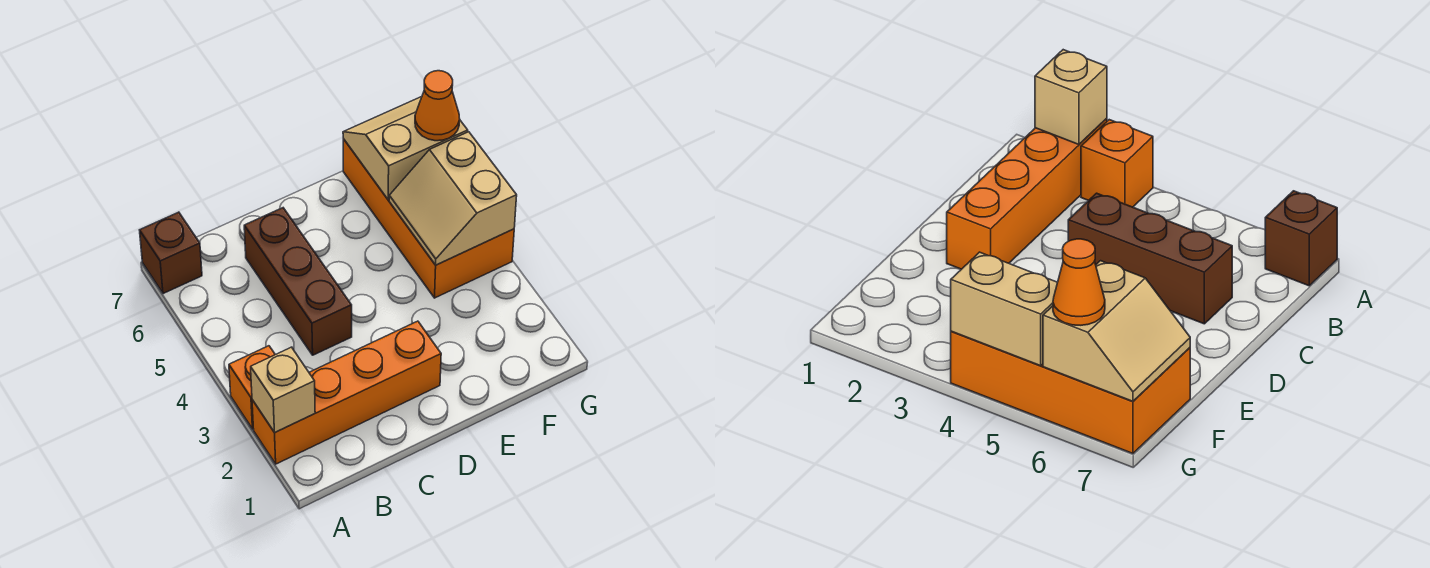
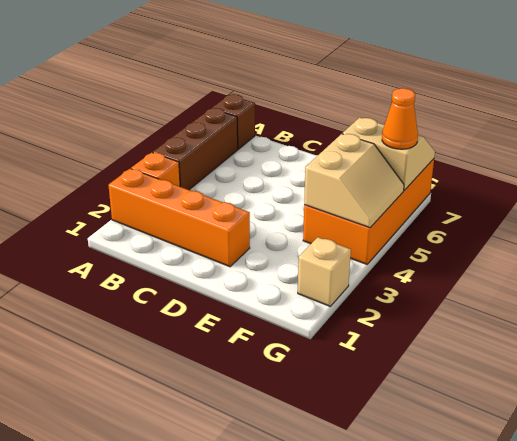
tan brick A2 level 2 -> tan brick G2 level 1
brown brick C4:C6 level 1 -> brown brick A4:A6 level 1
tan slope F4:G5 level 2 top G -> tan slope F4:G5 level 2 top F

